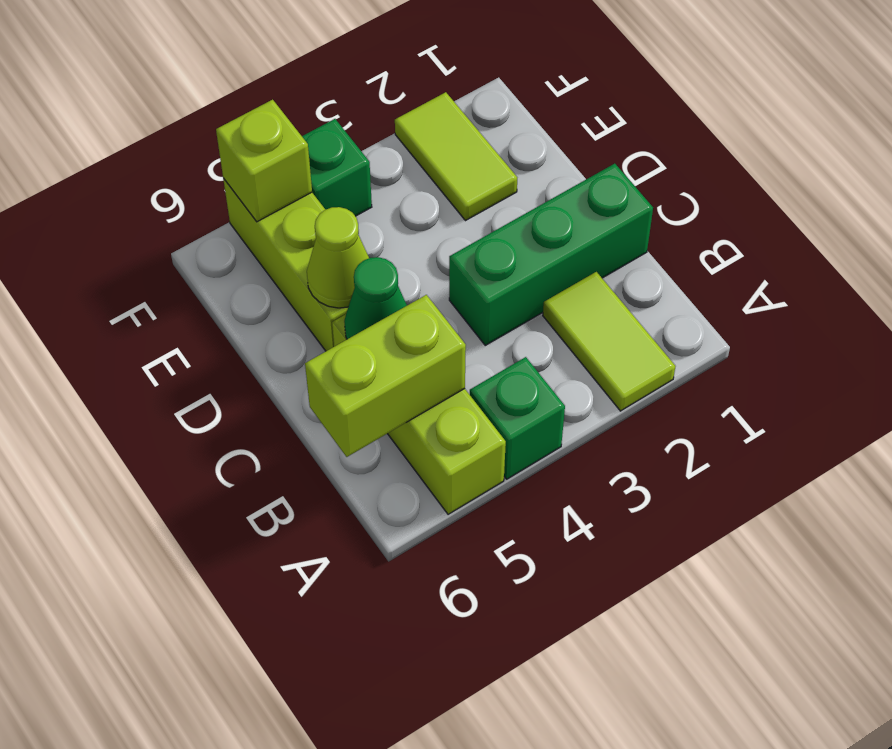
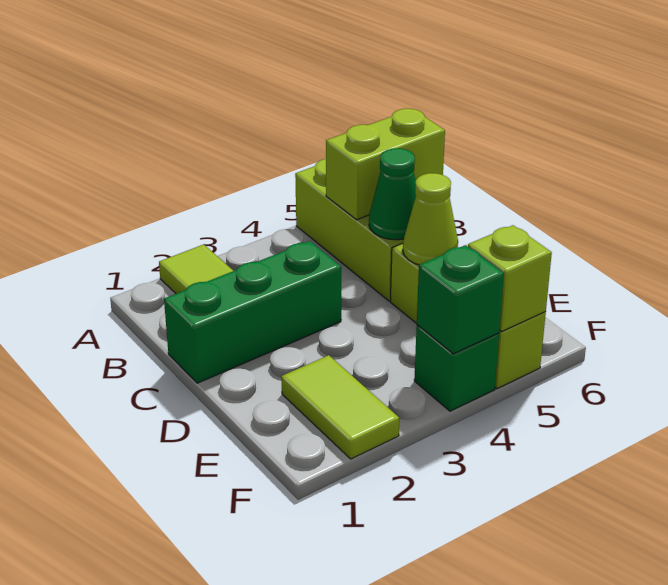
green brick A4 level 1 -> green brick F4 level 2

